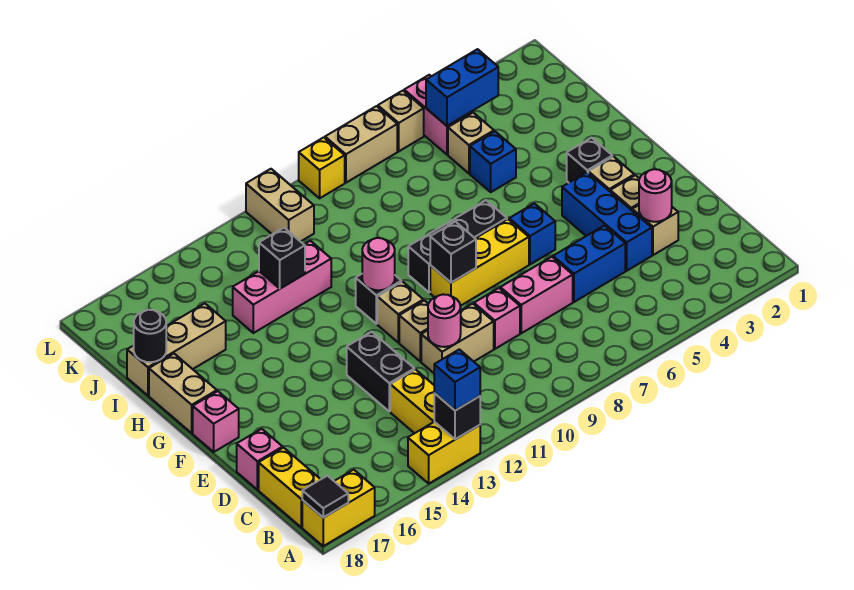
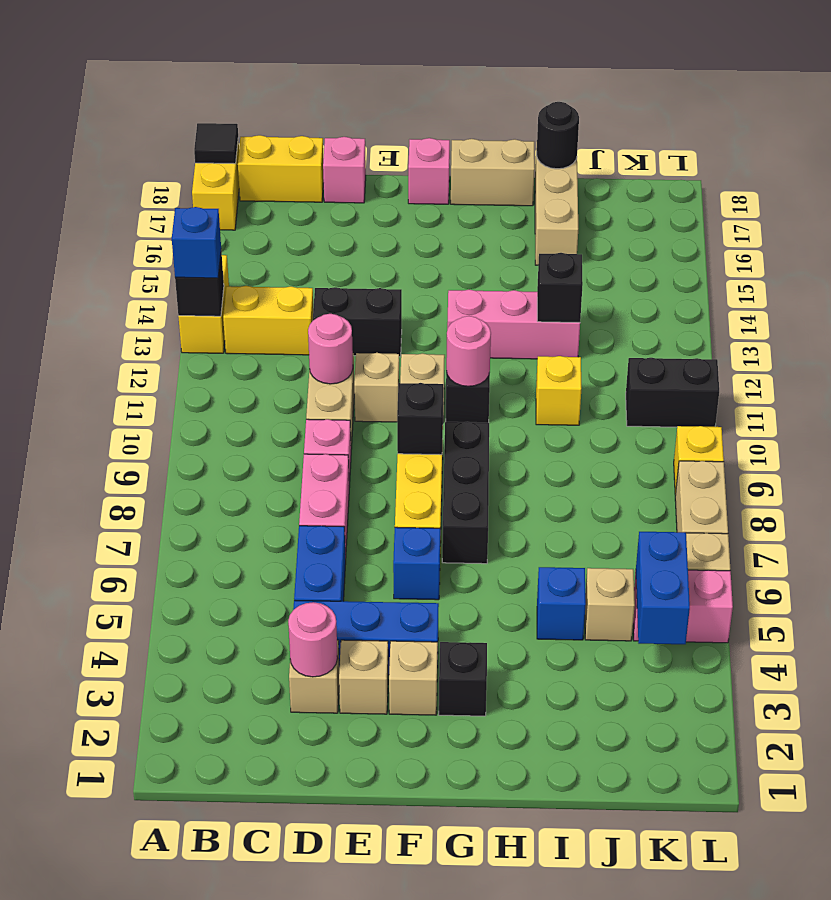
none -> yellow brick I11 level 1
pink brick I12:I14 level 1 -> pink brick G13:I13 level 1
tan brick K11:L11 level 1 -> black brick K11:L11 level 1

